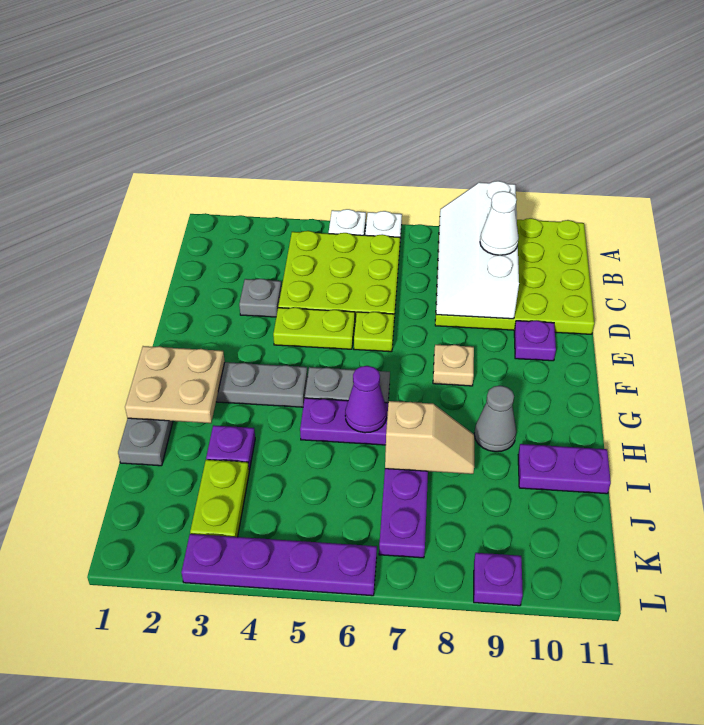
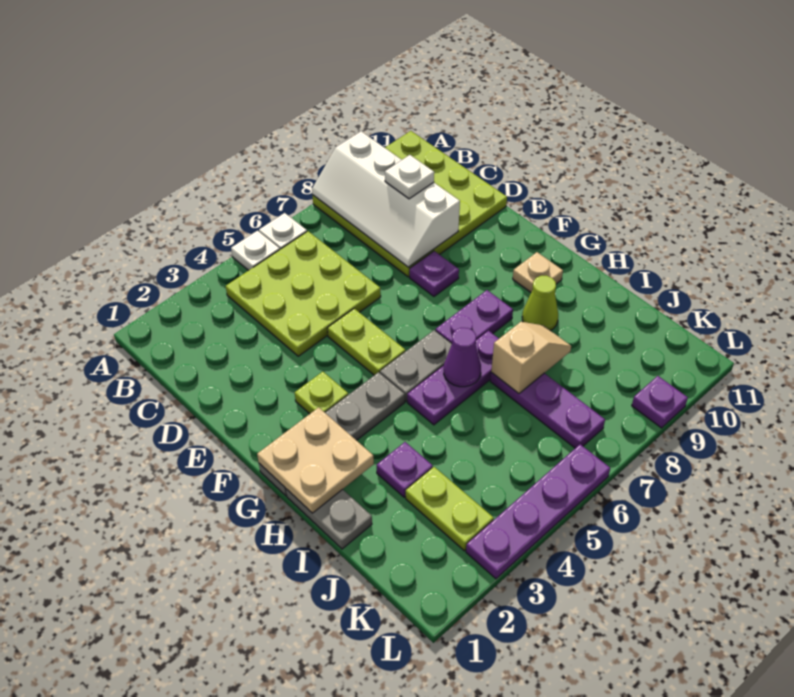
white cone C9 level 3 -> white plate C9 level 3
grey plate D3 level 1 -> none
lime plate E4:E5 level 1 -> lime plate E5:F5 level 1
lime plate E6 level 1 -> lime plate F3 level 1
purple plate E10 level 1 -> purple plate E8 level 1
tan plate F8 level 1 -> tan plate G10 level 1
grey cone H9 level 1 -> lime cone H9 level 1
purple plate I10:I11 level 1 -> purple plate G7:G8 level 1

